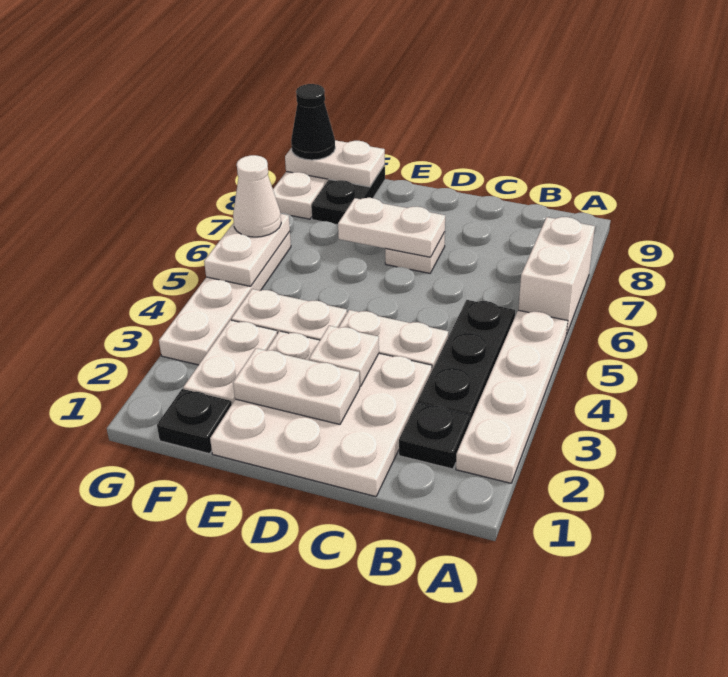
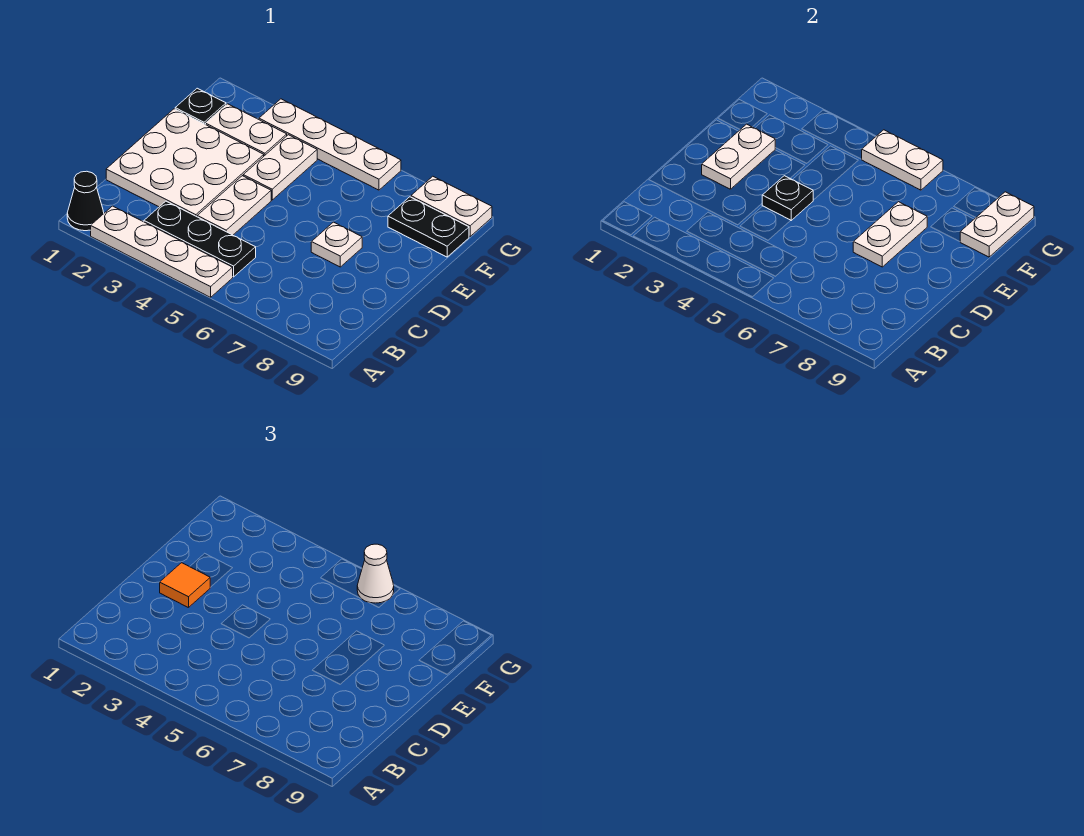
white brick A6:A7 level 1 -> none
black plate B2 level 1 -> black plate D4 level 2
none -> orange tile D2 level 3
white plate D3 level 2 -> none
black cone G9 level 3 -> black cone A1 level 1

